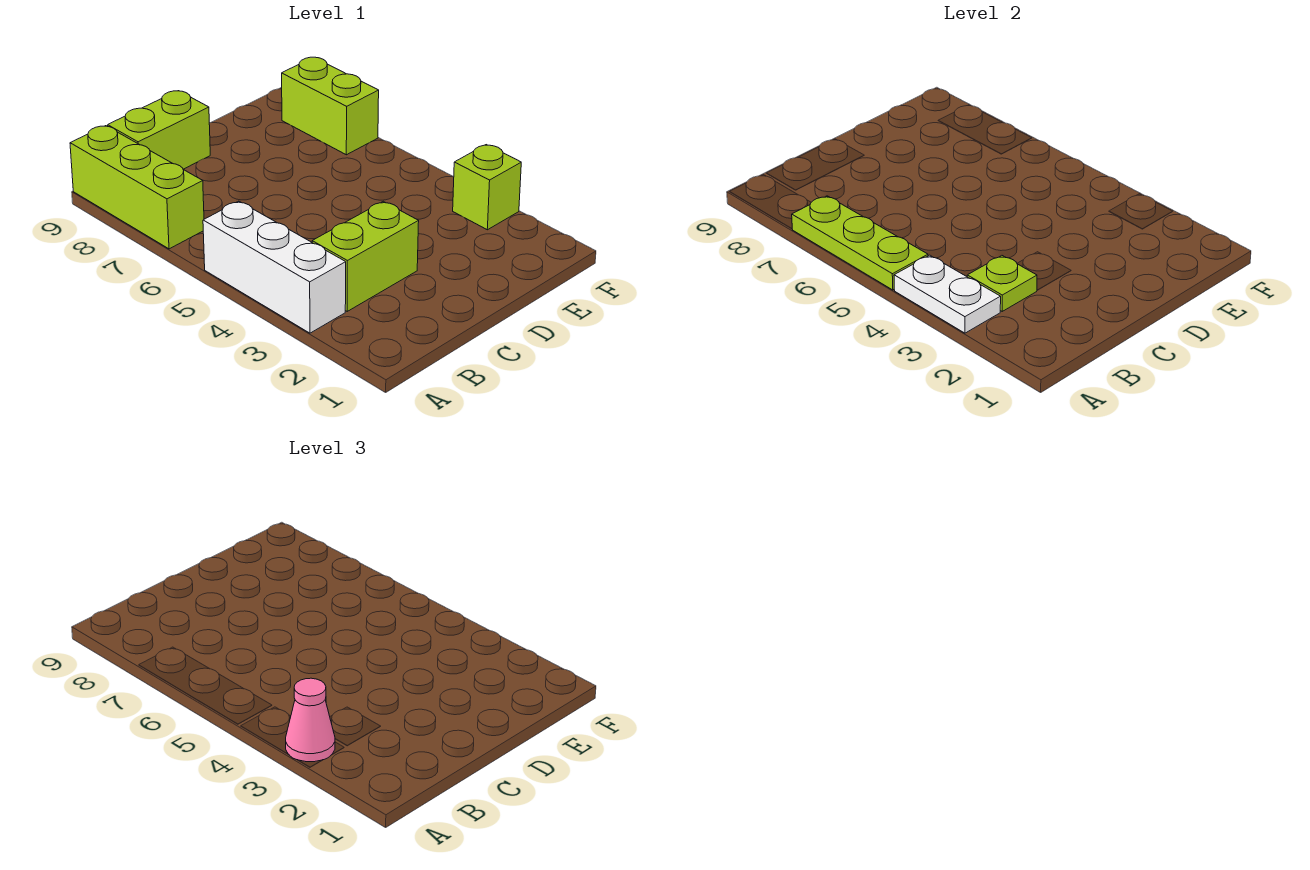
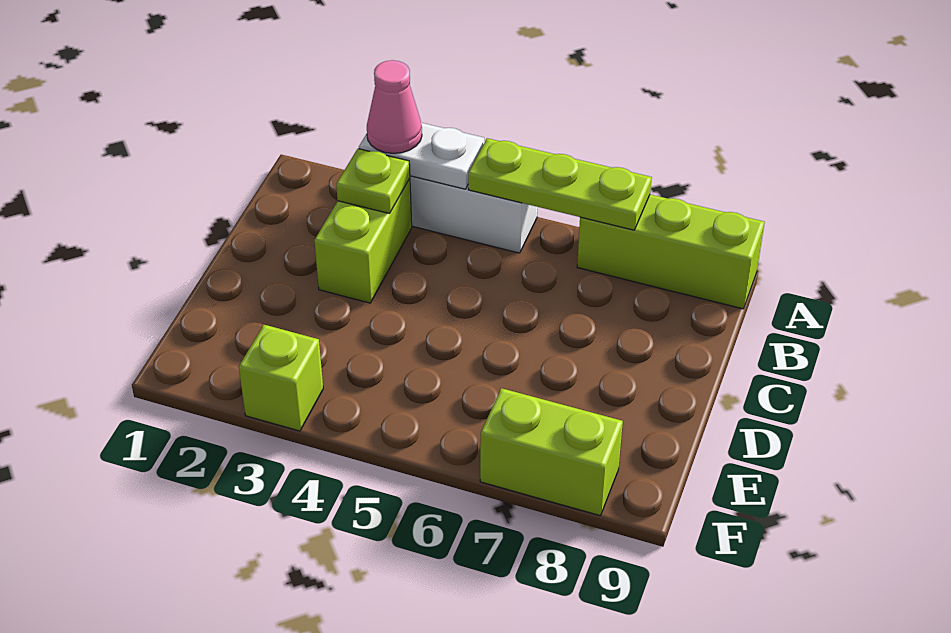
lime brick B9:C9 level 1 -> none

